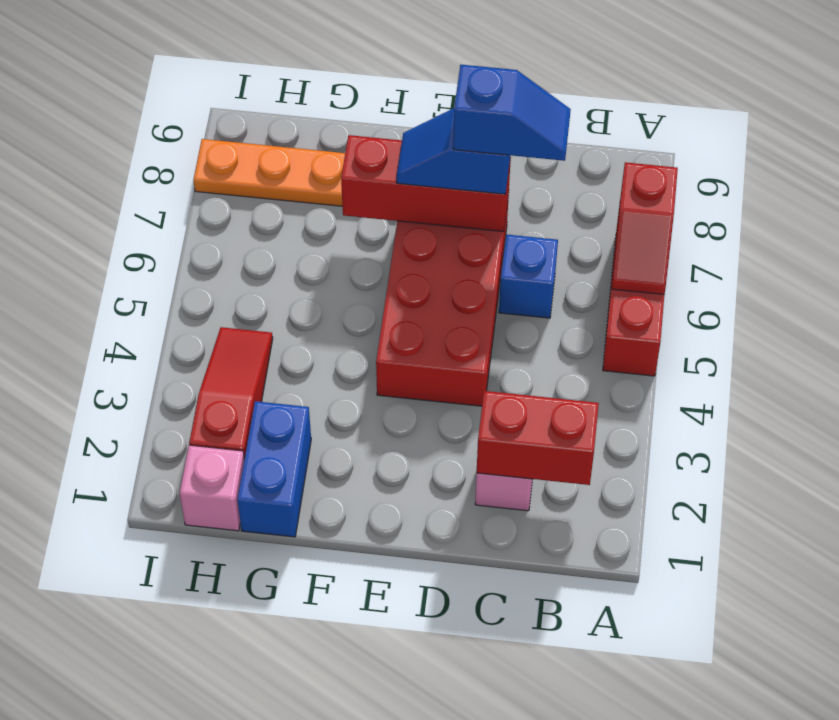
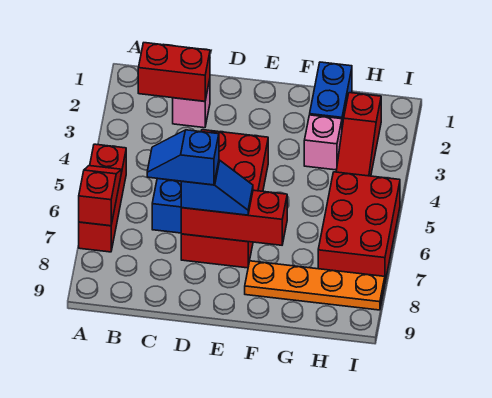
pink brick H1 level 1 -> pink brick G3 level 1
none -> red brick H5:I7 level 1

